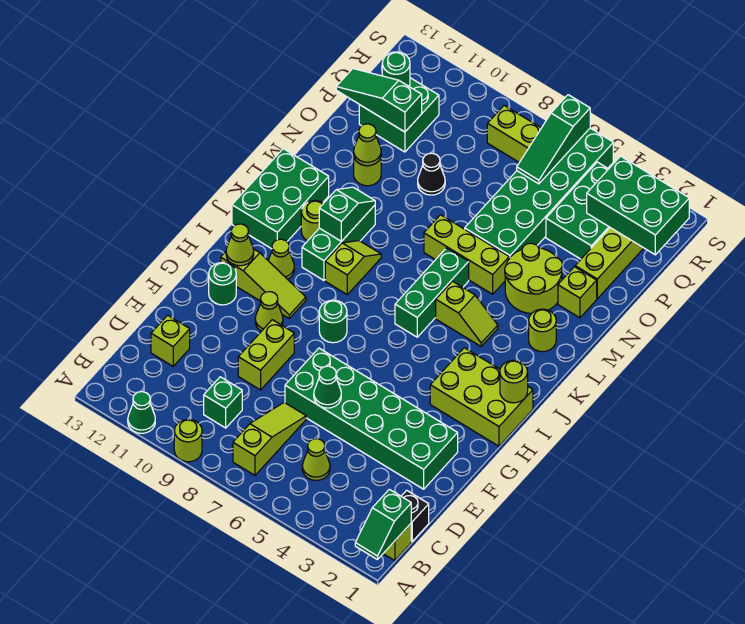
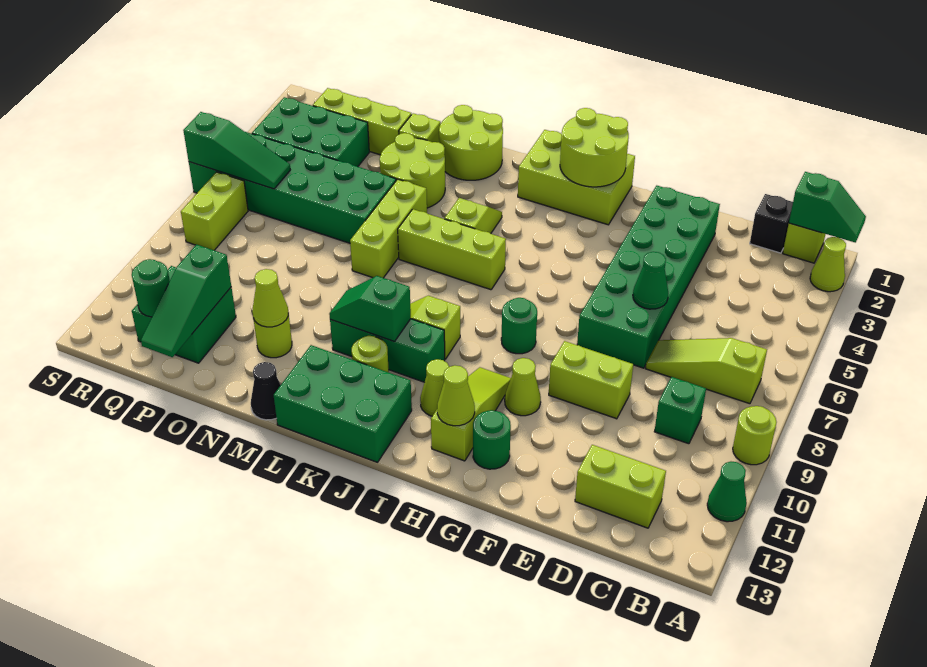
lime cone C5 level 1 -> lime cone A2 level 1
lime brick D12 level 1 -> lime brick C12:D12 level 1
lime brick H1:I3 level 1 -> lime brick H1:J2 level 1
lime round brick I1 level 2 -> lime round brick H1:I2 level 2
green brick J6:L6 level 1 -> lime brick J6:L6 level 1
lime round brick L2 level 1 -> lime round brick L1:M2 level 1
black cone O9 level 1 -> black cone M13 level 1
green brick Q1:R3 level 2 -> none

